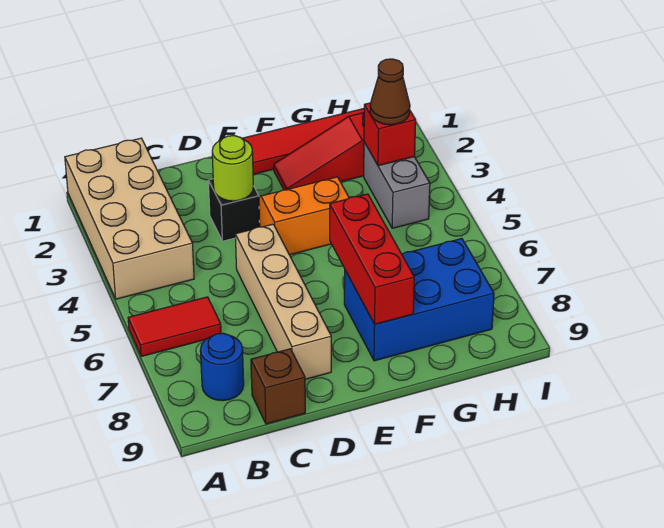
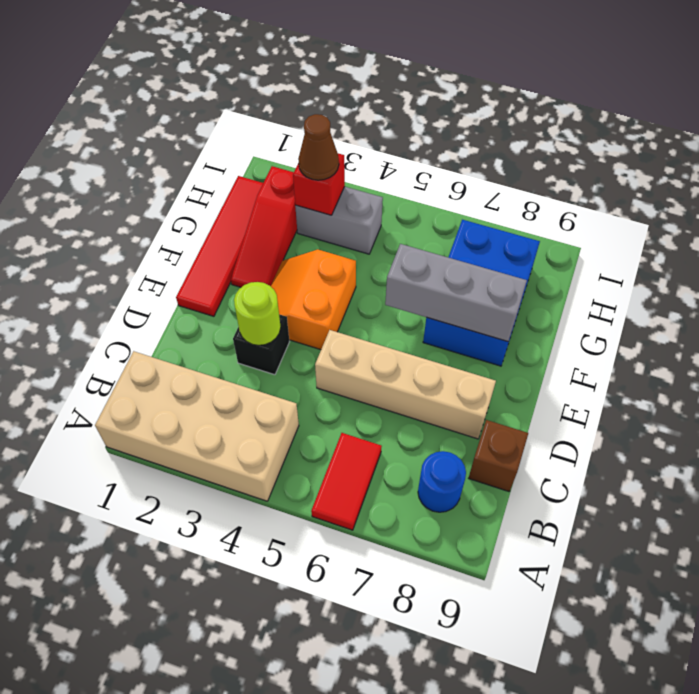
red brick F6:F8 level 2 -> grey brick F6:F8 level 2

